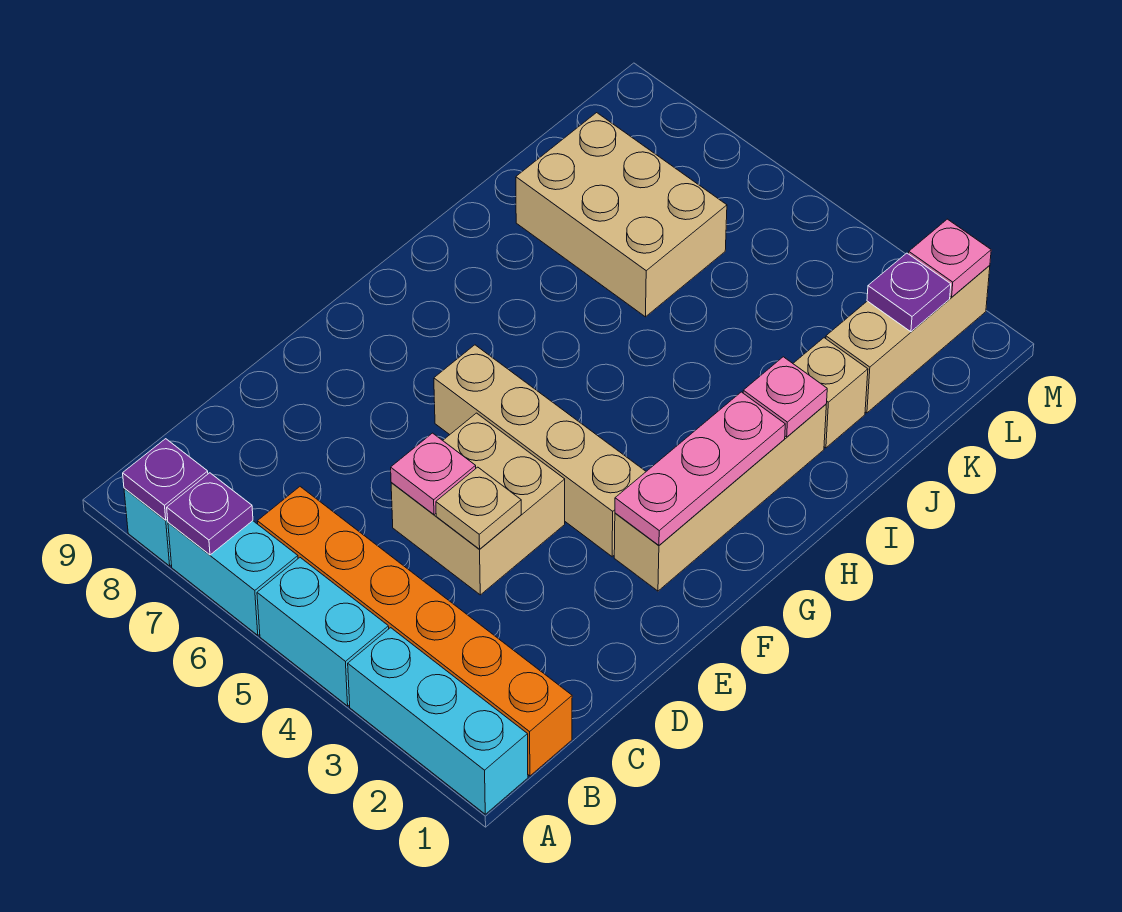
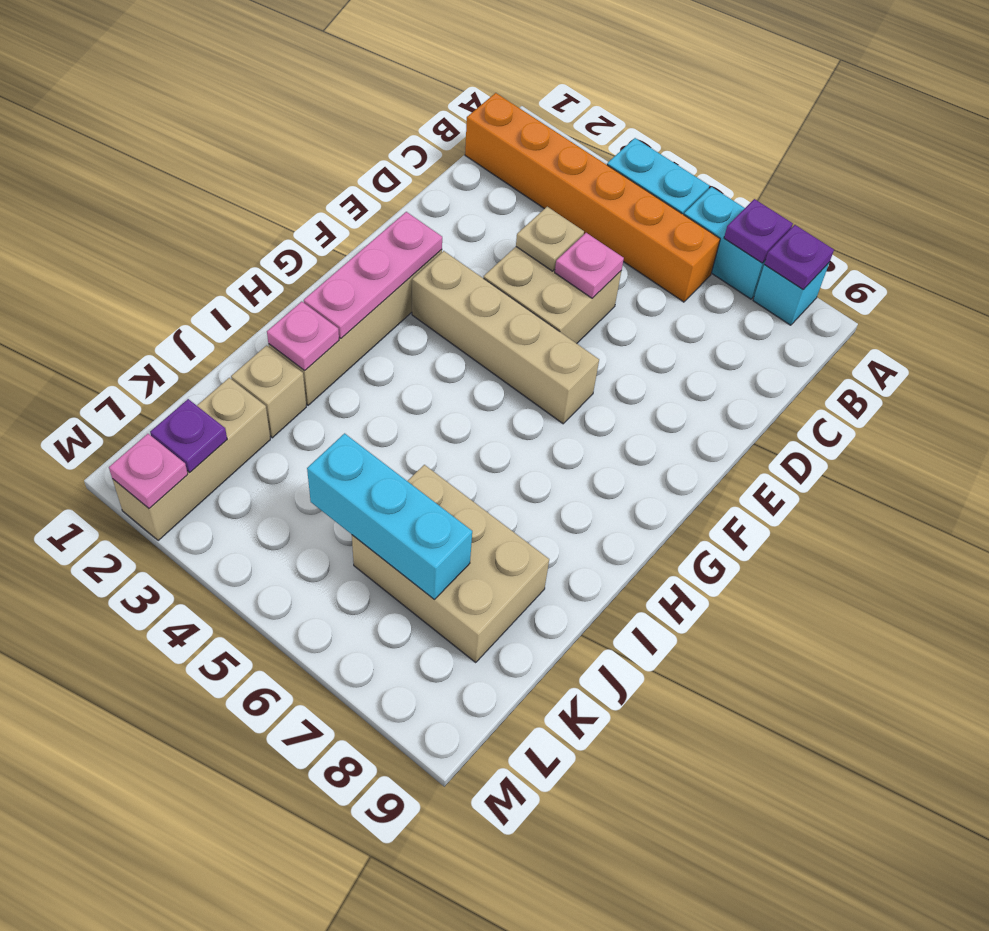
cyan brick A1:A3 level 1 -> cyan brick K5:K7 level 2

